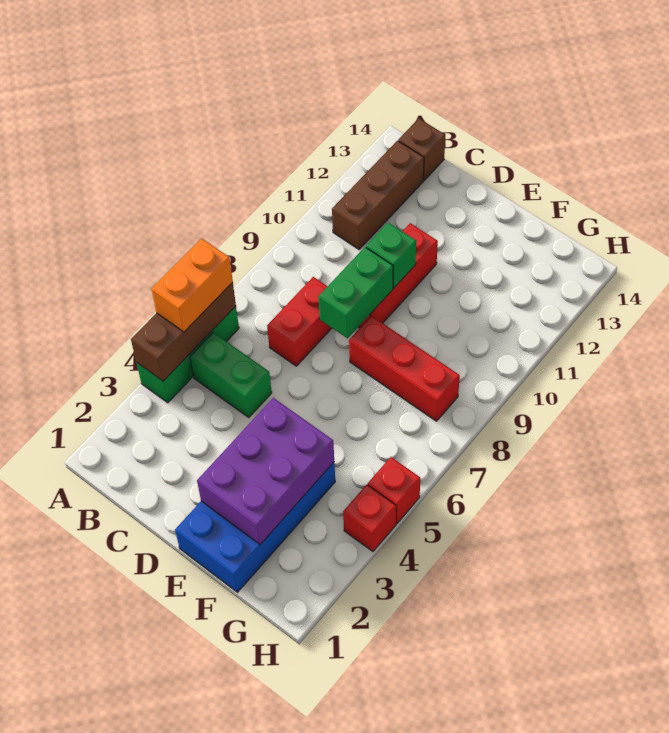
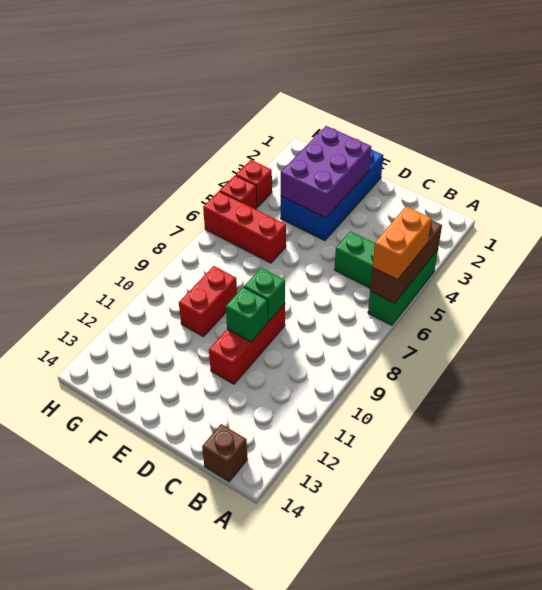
brown brick B11:B13 level 1 -> none
red brick C7:C8 level 1 -> red brick F9:F10 level 1
green brick D8:D9 level 2 -> green brick D9 level 2
red brick E8:G8 level 1 -> red brick F6:H6 level 1

